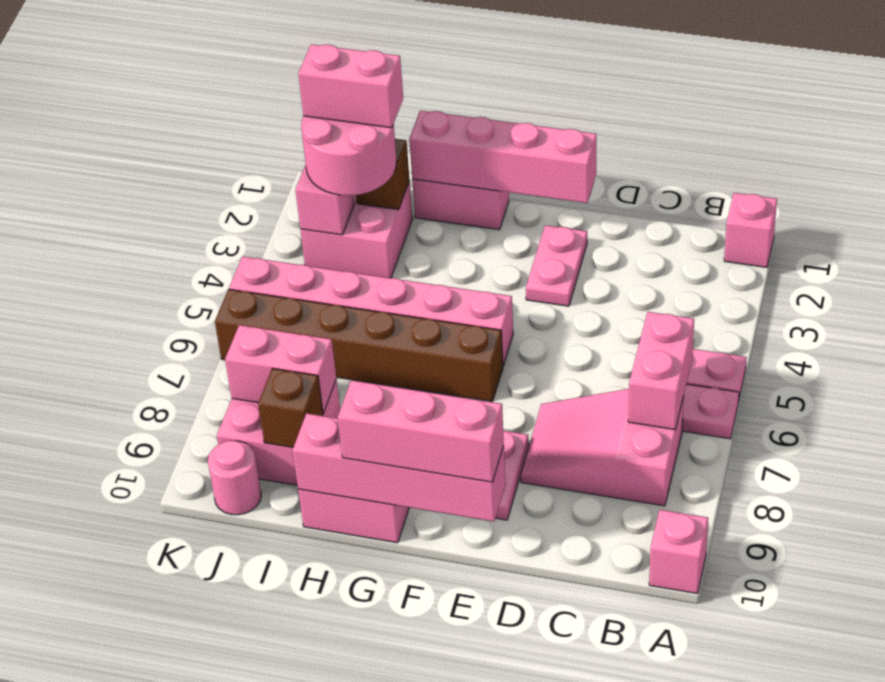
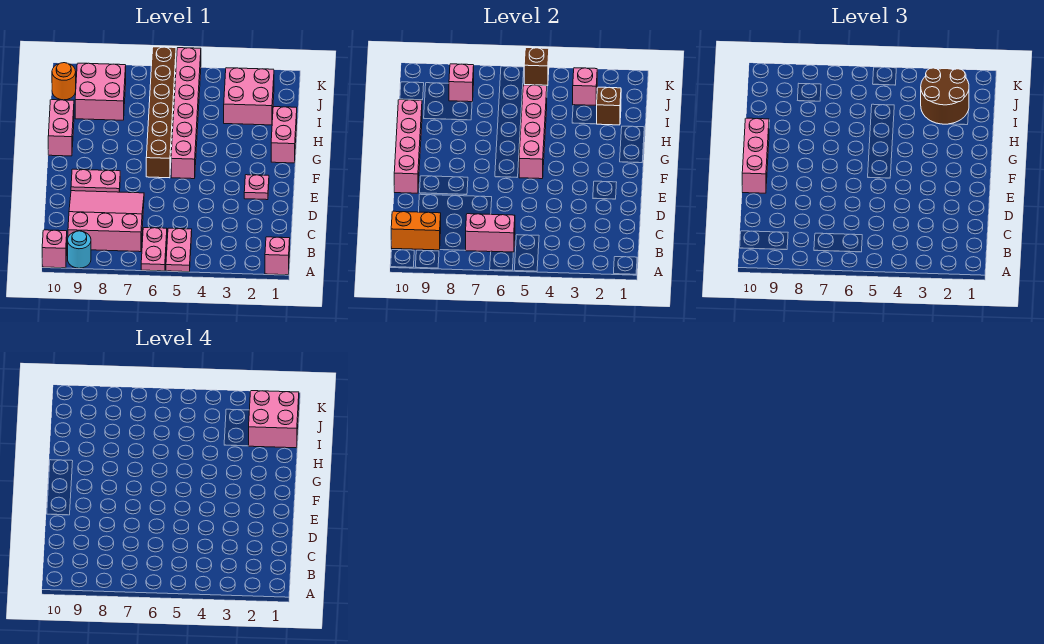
none -> cyan round brick A9 level 1
pink slope B7:D8 level 1 top B -> pink slope B7:D9 level 1 top B
none -> orange brick B9:B10 level 2
pink brick E1:H1 level 2 -> pink brick F5:I5 level 2
pink plate E2:E3 level 1 -> pink plate E2 level 1
pink round brick I2:J3 level 3 -> brown round brick I2:J3 level 3
pink brick I2:J2 level 4 -> pink brick I1:J2 level 4
pink brick I8:J8 level 2 -> pink brick J8 level 2
brown brick I9 level 2 -> brown brick K5 level 2
pink round brick J10 level 1 -> orange round brick J10 level 1

